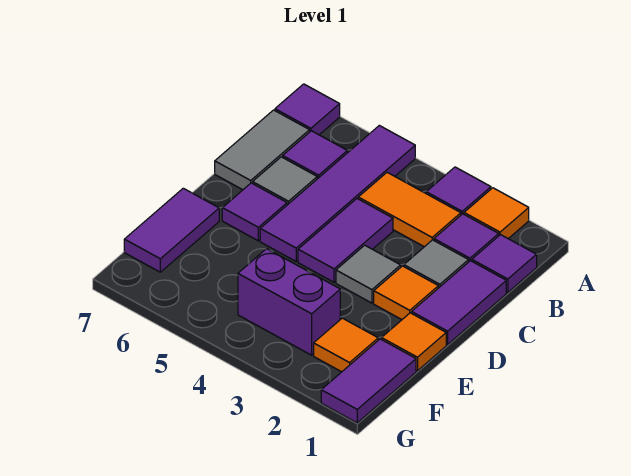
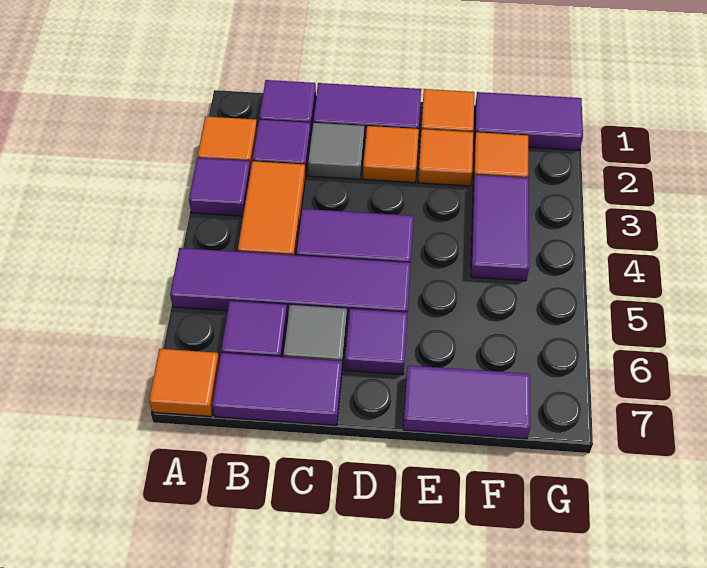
purple tile A7 level 1 -> orange tile A7 level 1
grey tile B7:C7 level 1 -> purple tile B7:C7 level 1
grey tile D3 level 1 -> none
none -> orange tile E2 level 1
purple brick F3:F4 level 1 -> purple tile F3:F4 level 1

